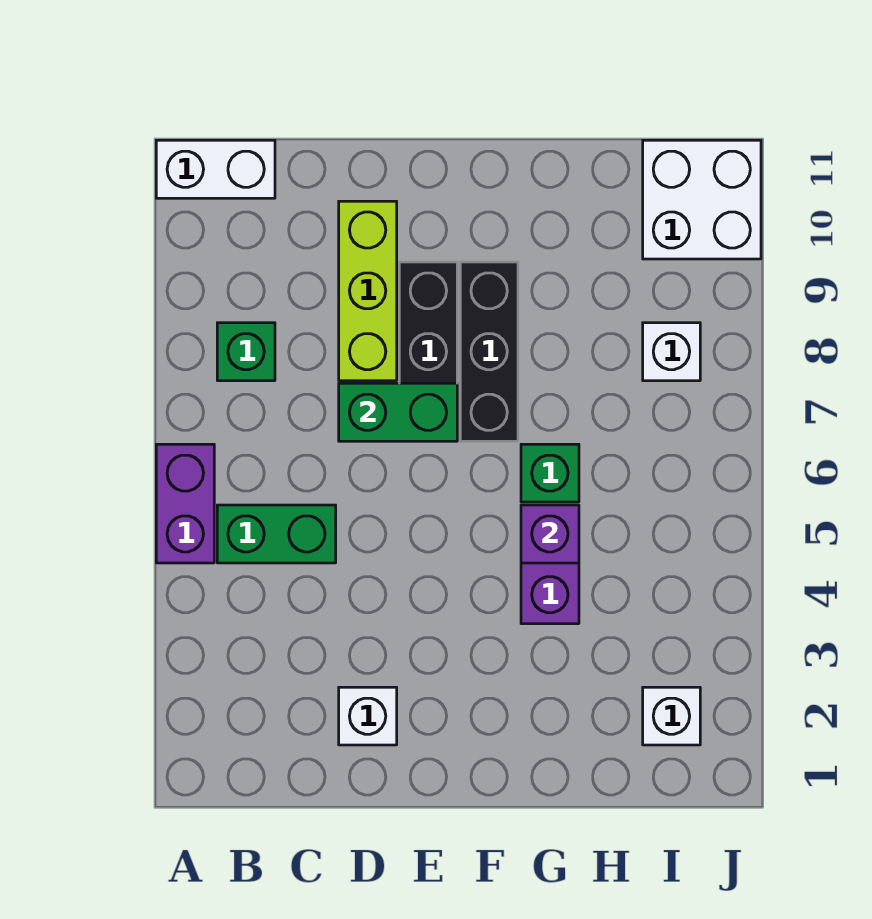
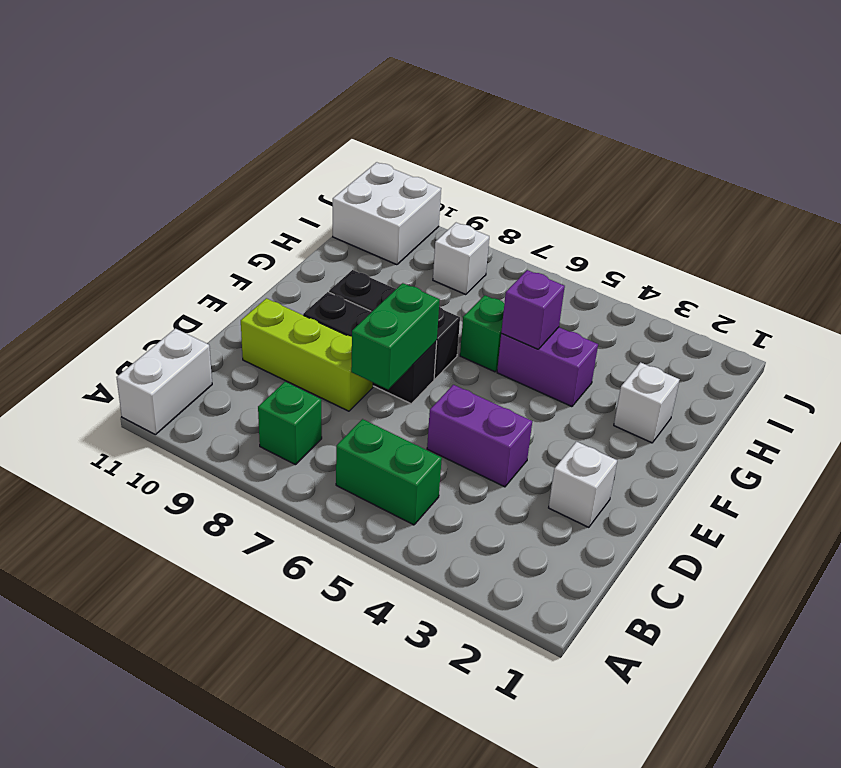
purple brick A5:A6 level 1 -> purple brick D4:D5 level 1
green brick B5:C5 level 1 -> green brick B5:B6 level 1
white brick I2 level 1 -> white brick G2 level 1

